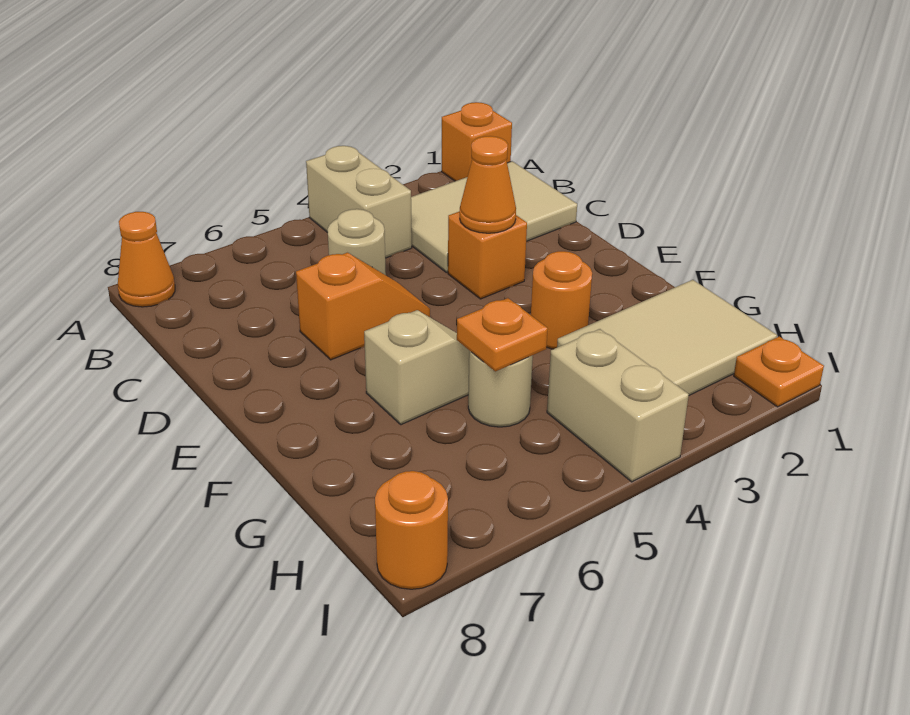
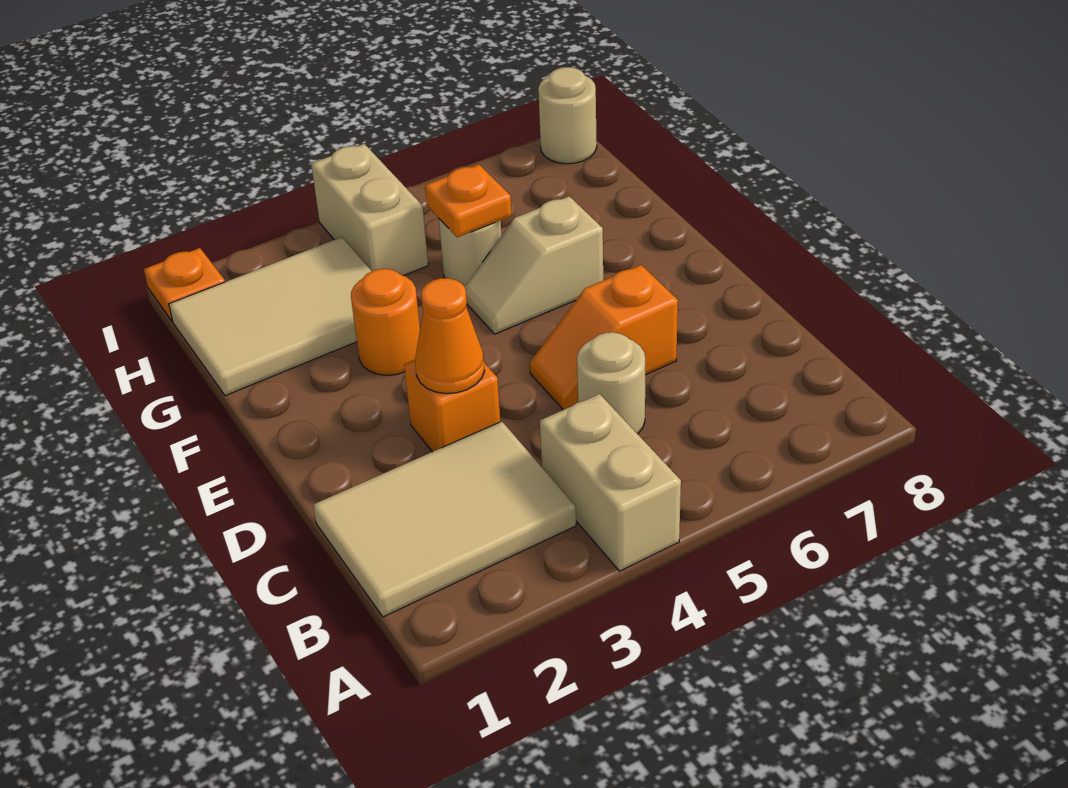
orange brick A1 level 1 -> none
orange cone A8 level 1 -> none
orange round brick I8 level 1 -> tan round brick I8 level 1

